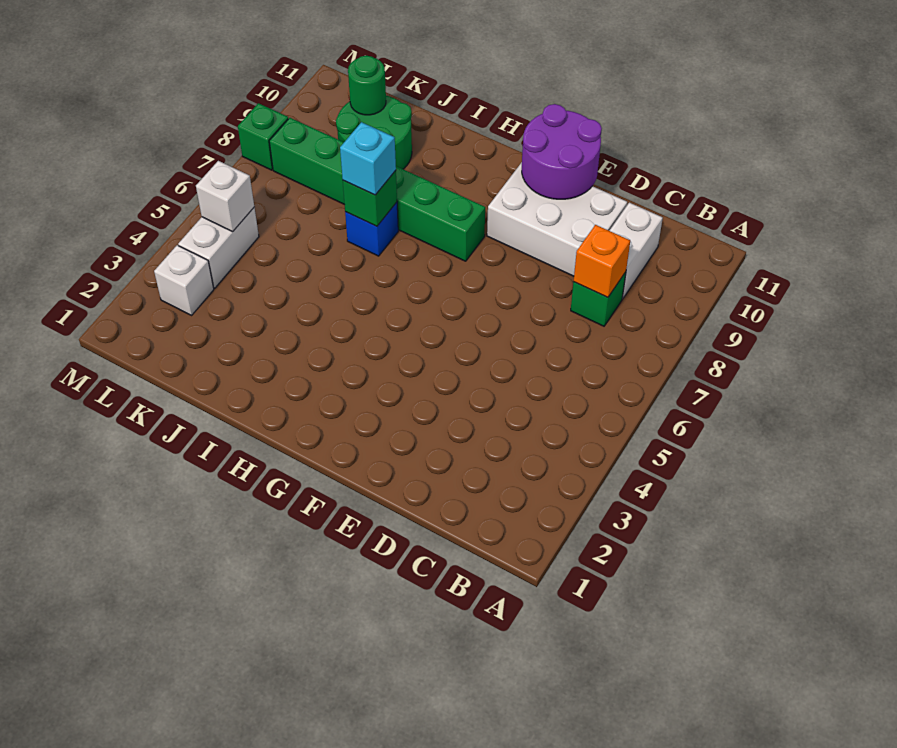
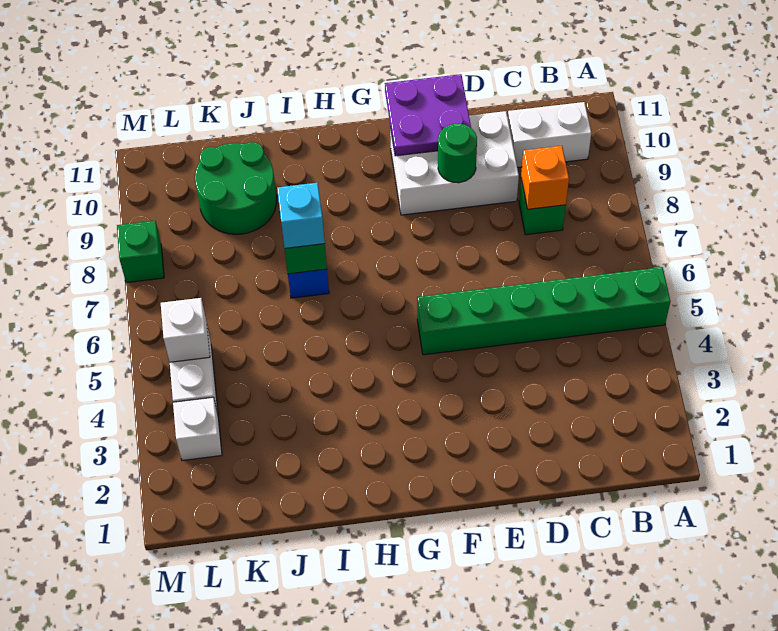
white brick C9:C10 level 1 -> white brick B10:C10 level 1
purple round brick E10:F11 level 2 -> purple plate E10:F11 level 2
green brick G8:L8 level 1 -> green brick A5:F5 level 1
green round brick K10 level 2 -> green round brick E9 level 2

